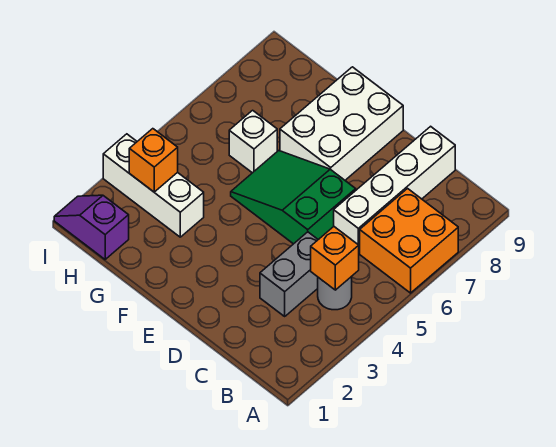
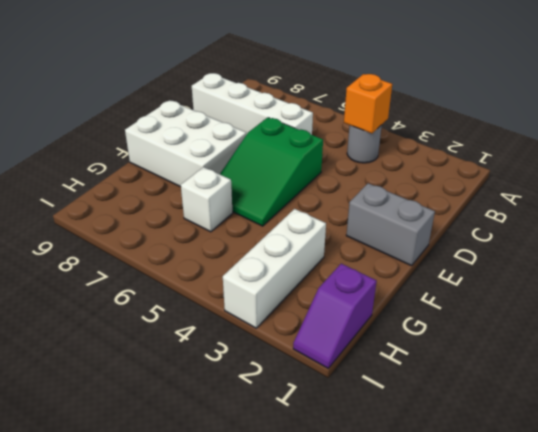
orange brick A6:B7 level 1 -> none
grey brick C3:C4 level 1 -> grey brick E1:E2 level 1
orange brick H3 level 2 -> none

